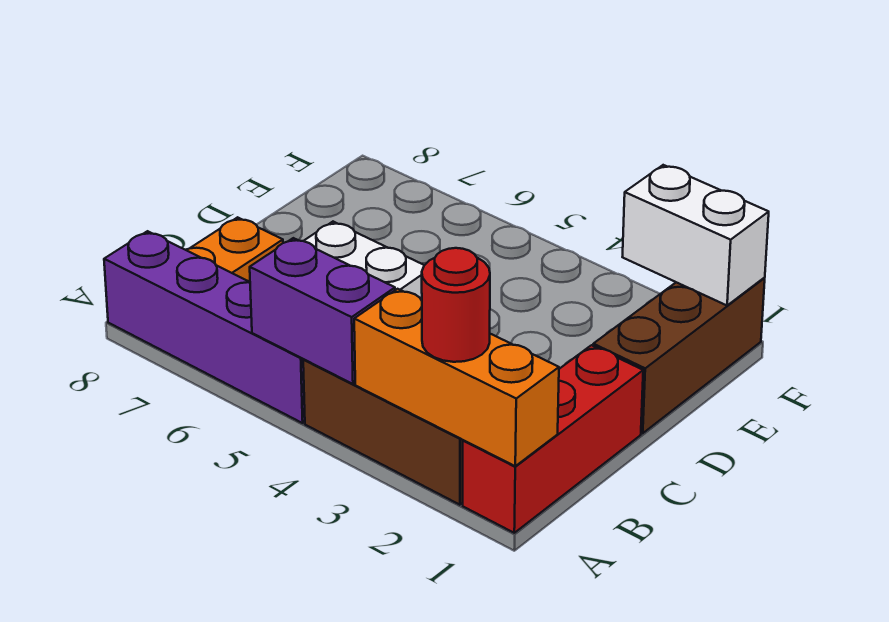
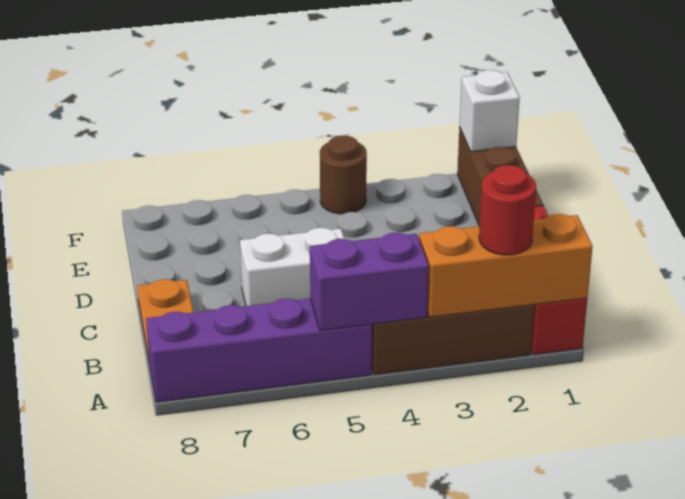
white brick F1:F2 level 2 -> white brick F1 level 2
none -> brown round brick F4 level 1

